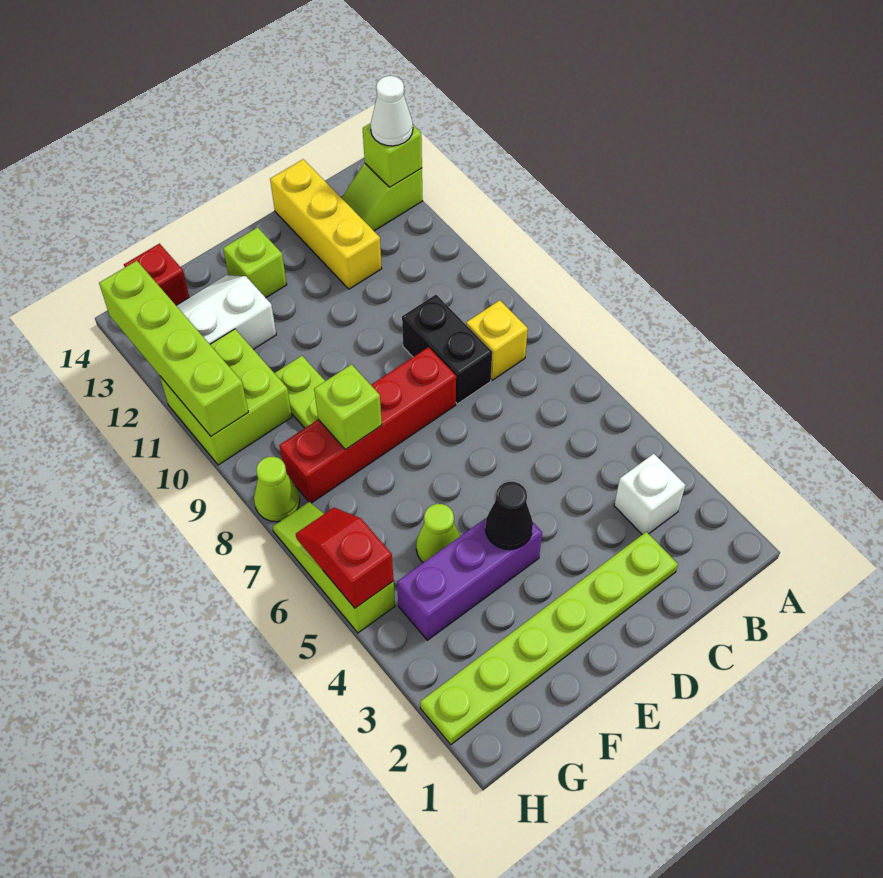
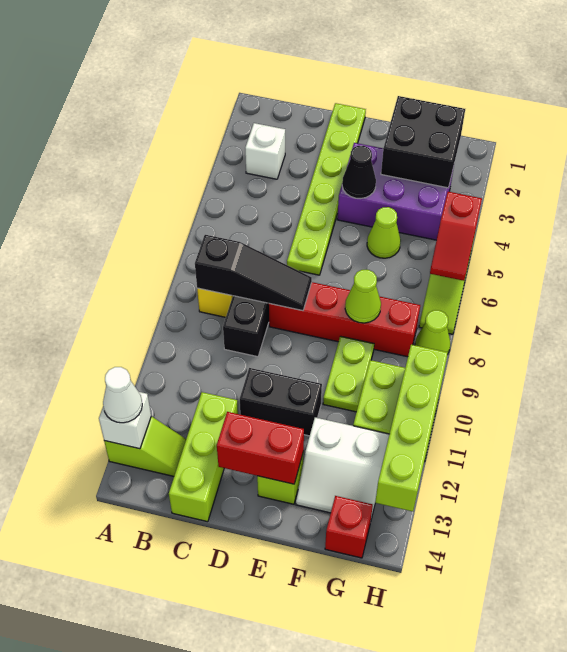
lime brick A13 level 2 -> white brick A13 level 2
none -> black slope B8:D8 level 2 top B
lime plate C2:H2 level 1 -> lime plate D1:D6 level 1
yellow brick C12:C14 level 1 -> lime brick C12:C14 level 1
none -> black brick D11:E11 level 1
none -> red brick D13:E13 level 2
purple brick E4:G4 level 1 -> purple brick E3:G4 level 1
none -> black brick F2:G3 level 2
lime brick F8 level 2 -> lime cone F8 level 2

